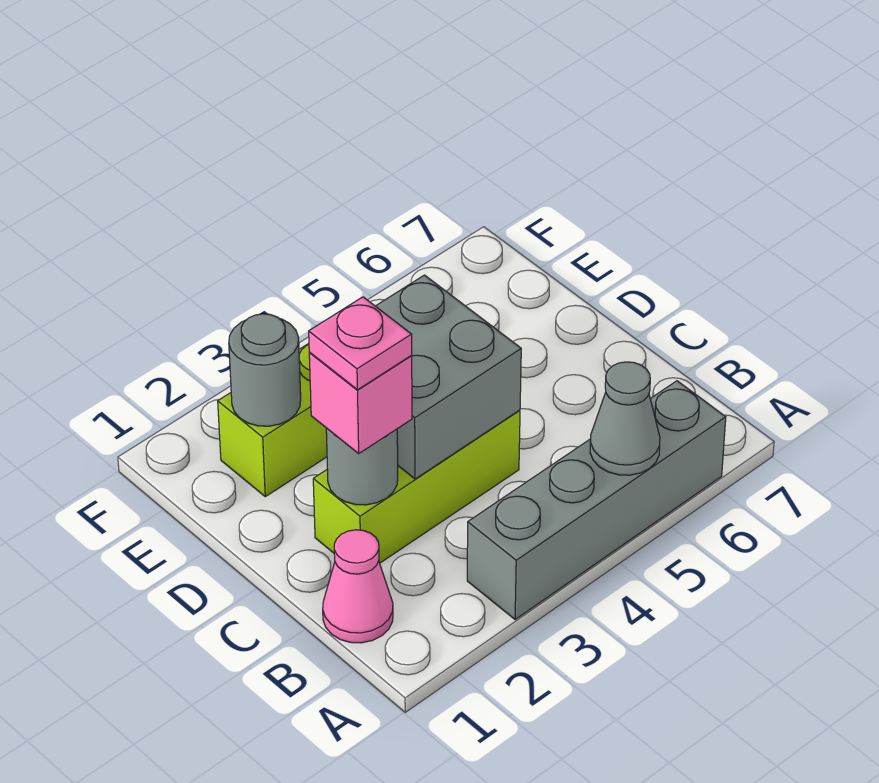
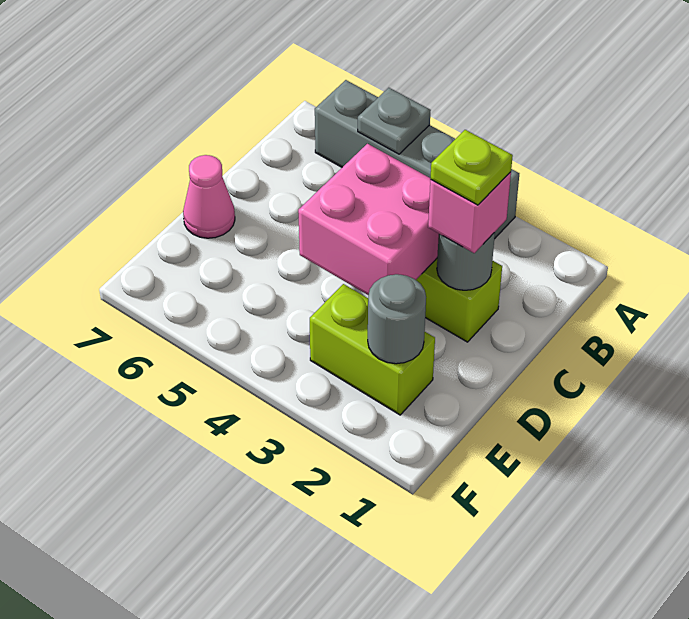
grey cone A5 level 2 -> grey plate A5 level 2
pink cone B1 level 1 -> pink cone D7 level 1
pink plate C2 level 4 -> lime plate C2 level 4
grey brick C3:D4 level 2 -> pink brick C3:D4 level 2

